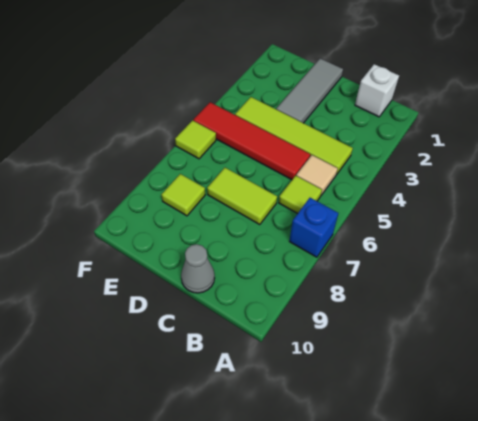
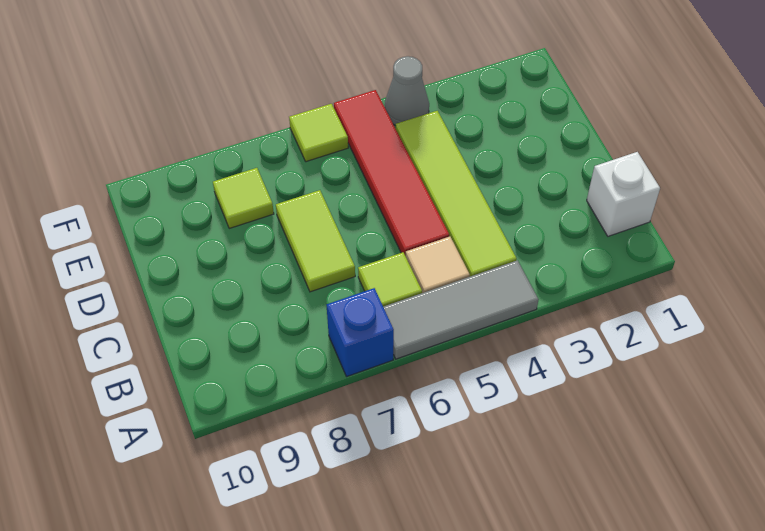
grey cone C10 level 1 -> grey cone F4 level 1
grey tile D1:D3 level 1 -> grey tile A4:A6 level 1

